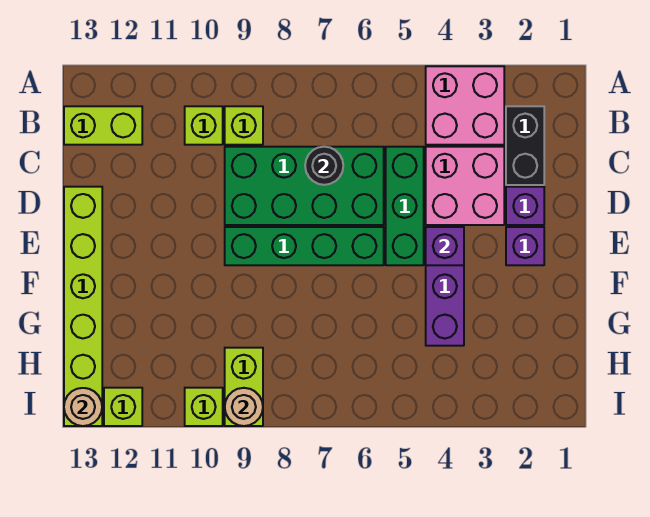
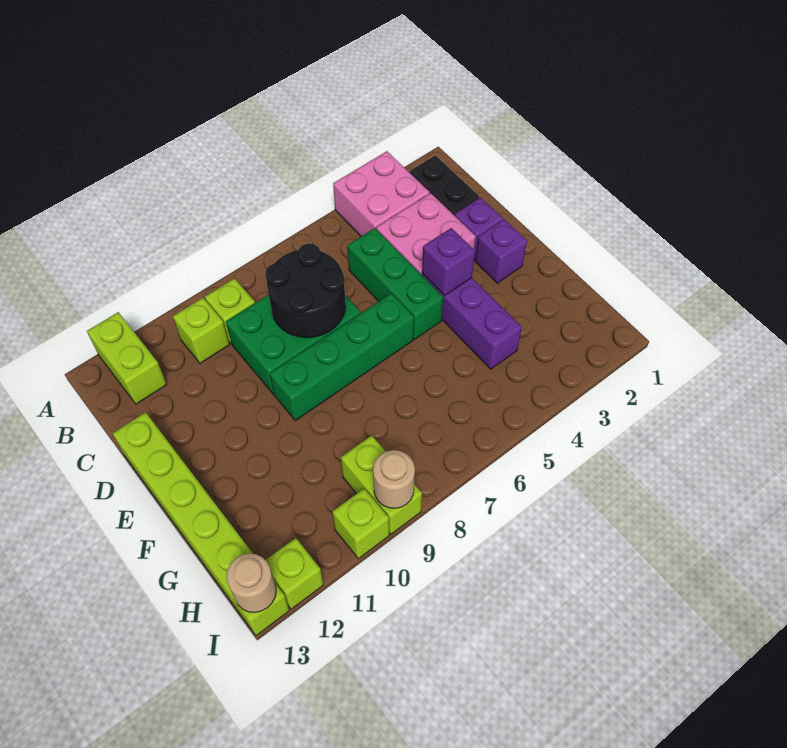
lime brick B12:B13 level 1 -> lime brick A12:B12 level 1
green brick C6:D9 level 1 -> green brick C7:D9 level 1
black round brick C7 level 2 -> black round brick C7:D8 level 2

